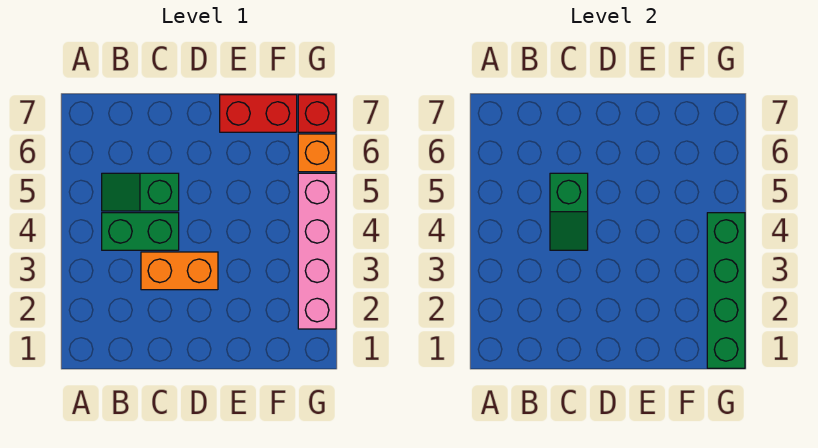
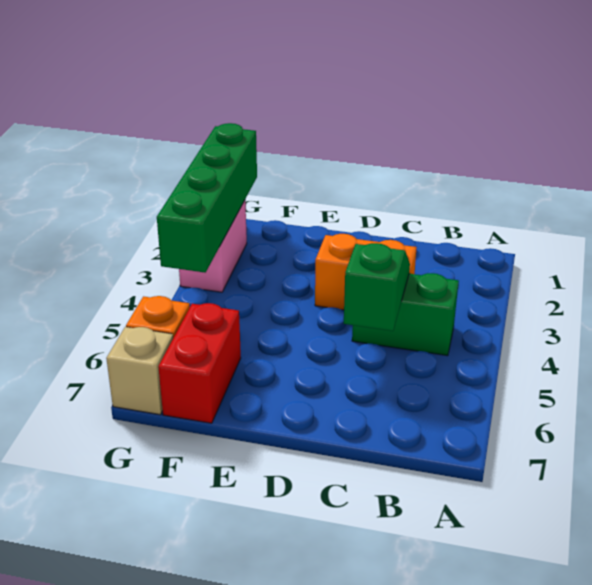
green slope B5:C5 level 1 top C -> none
red brick E7:F7 level 1 -> red brick F6:F7 level 1
pink brick G2:G5 level 1 -> pink brick G2:G3 level 1
red brick G7 level 1 -> tan brick G7 level 1

